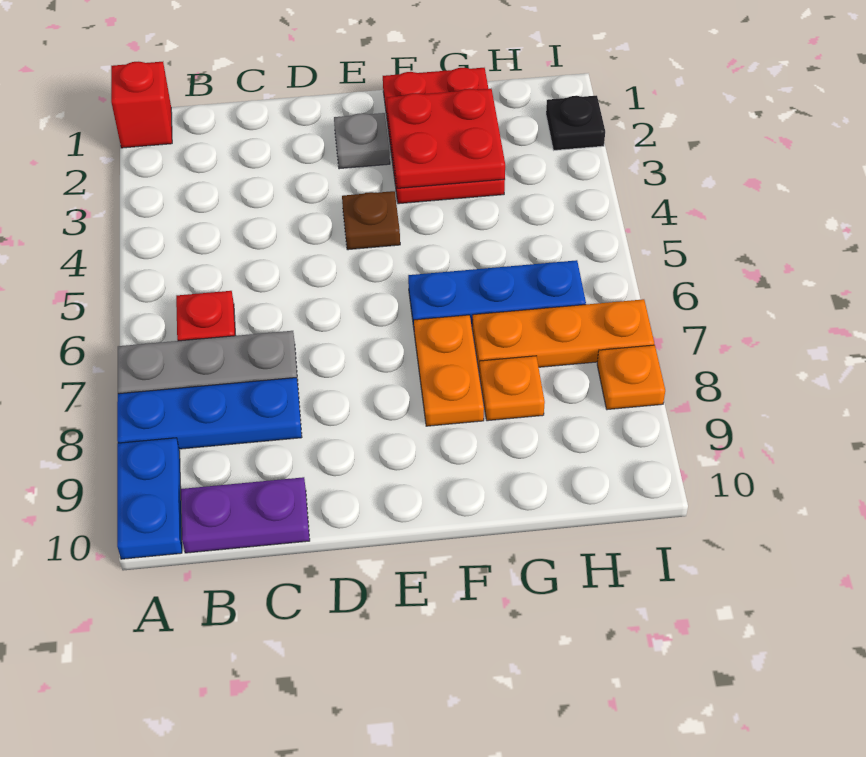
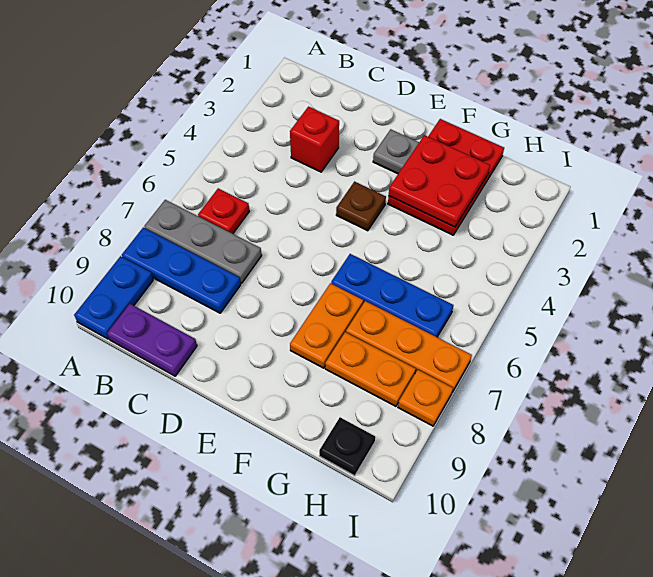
red brick A1 level 1 -> red brick C3 level 1
orange plate G8 level 1 -> orange plate G8:H8 level 1
black plate I2 level 1 -> black plate H10 level 1

